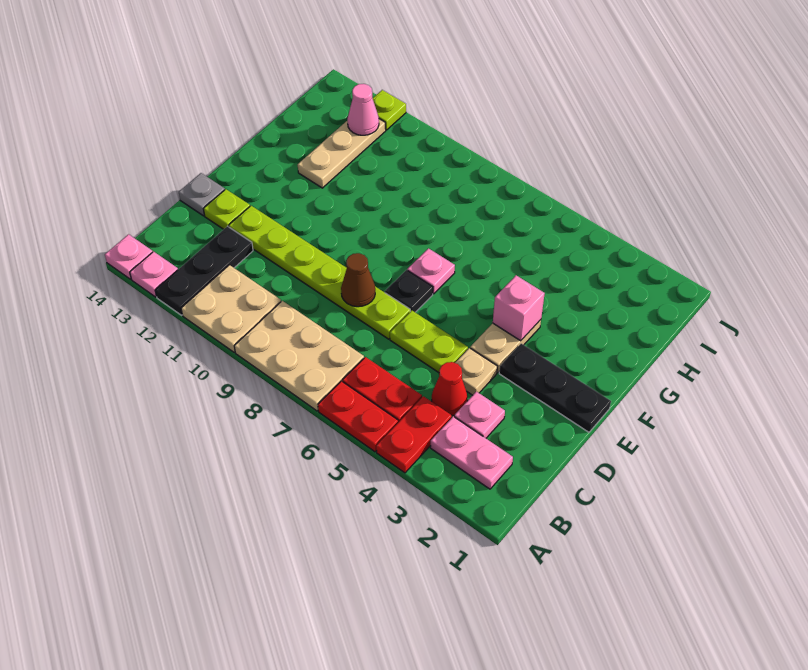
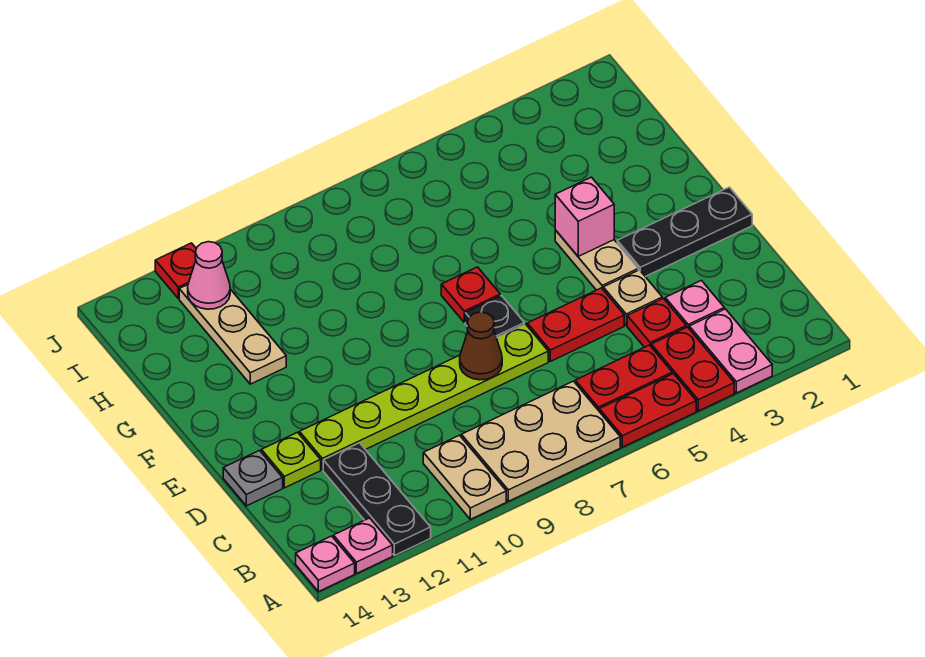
tan plate A10:B11 level 1 -> tan plate A10:B10 level 1
pink plate B2:B3 level 1 -> pink plate A3:B3 level 1
red cone C4 level 1 -> red plate C4 level 1
lime plate D5:D6 level 1 -> red plate D5:D6 level 1
pink plate F7 level 1 -> red plate F7 level 1
lime plate J12 level 1 -> red plate J12 level 1

